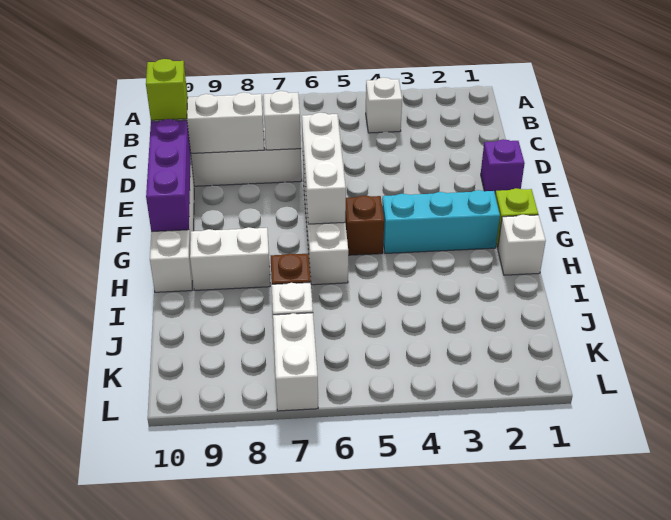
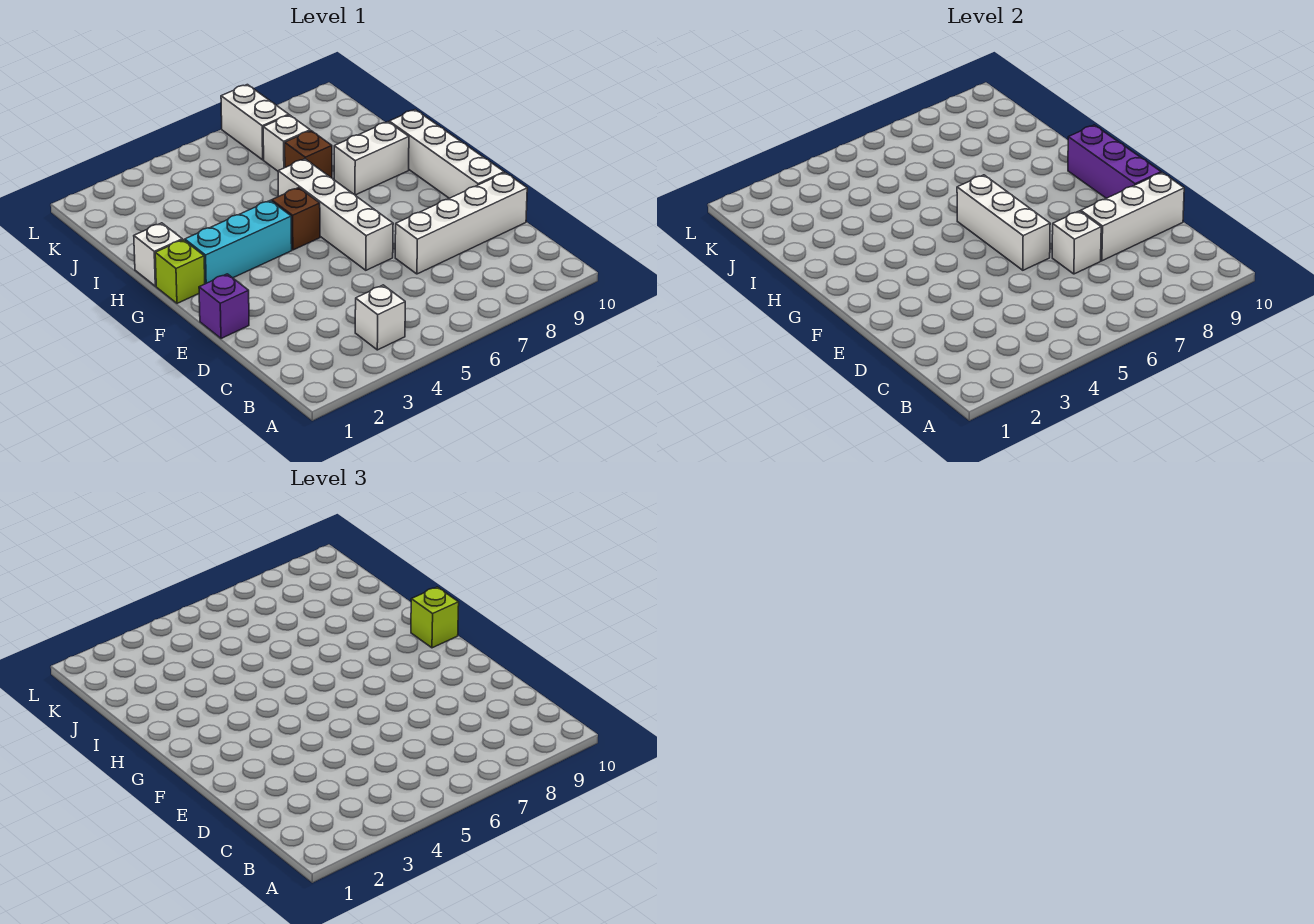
lime brick D10 level 3 -> lime brick G10 level 3

